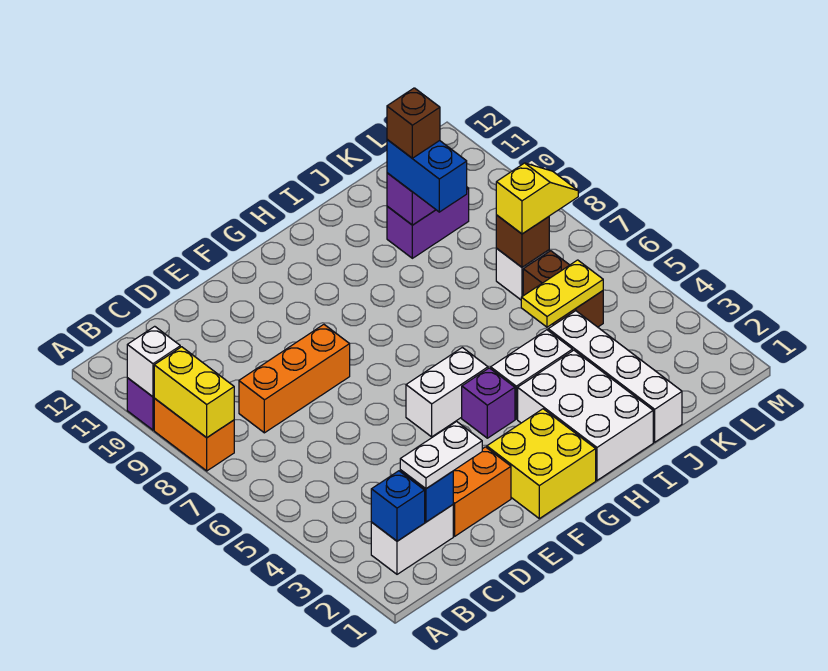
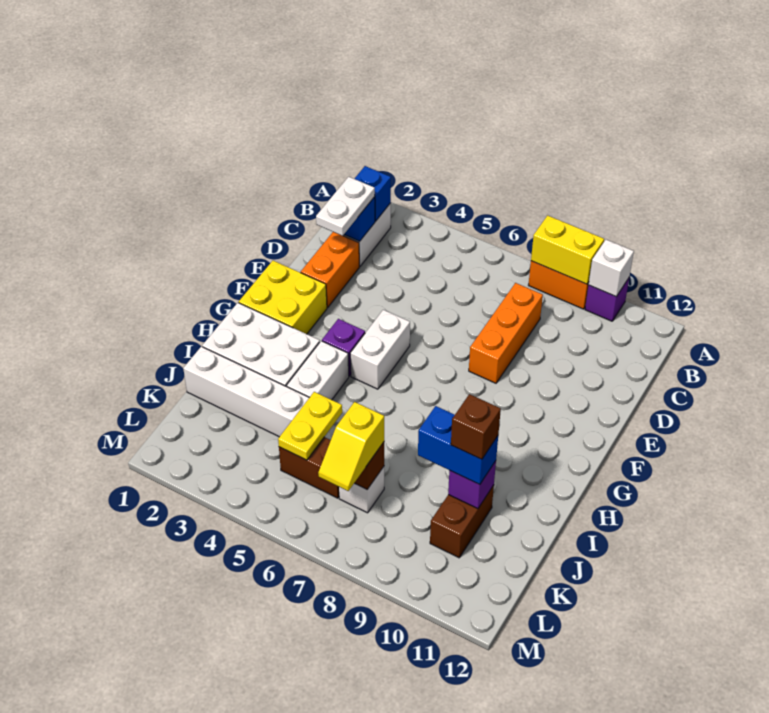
purple brick J10:K10 level 1 -> brown brick J10:K10 level 1

